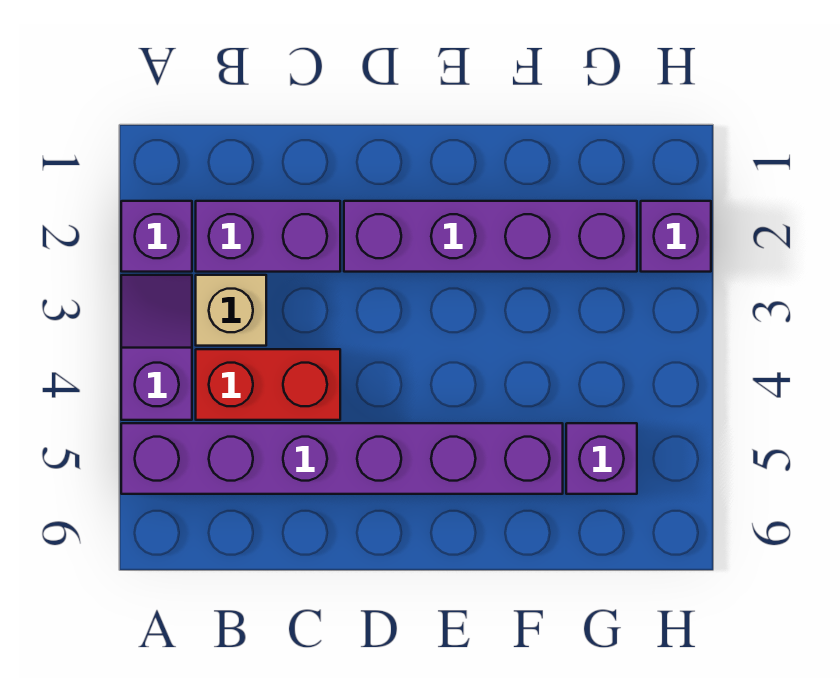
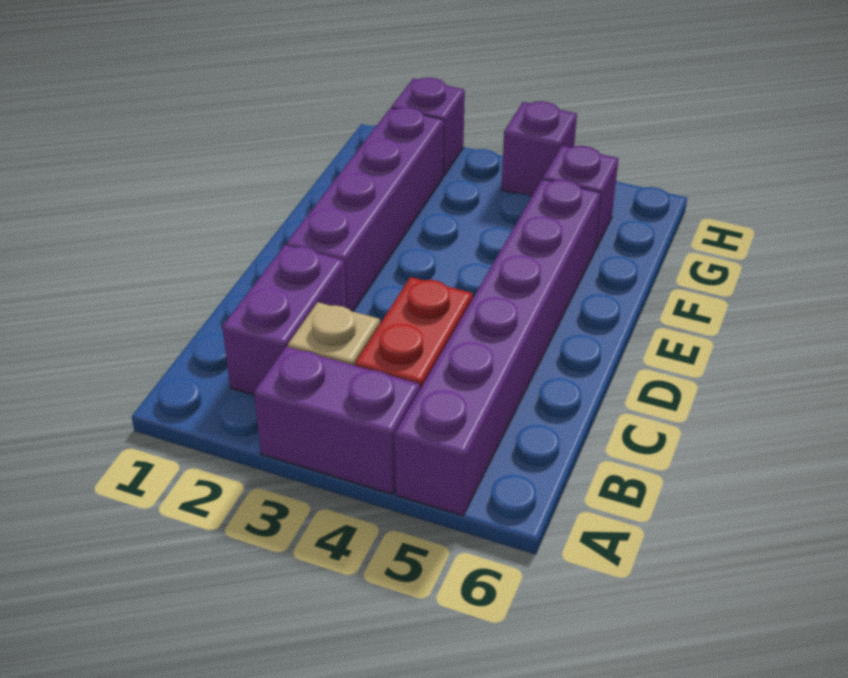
purple brick A2 level 1 -> purple brick H4 level 1
purple slope A3:A4 level 1 top 4 -> purple brick A3:A4 level 1

